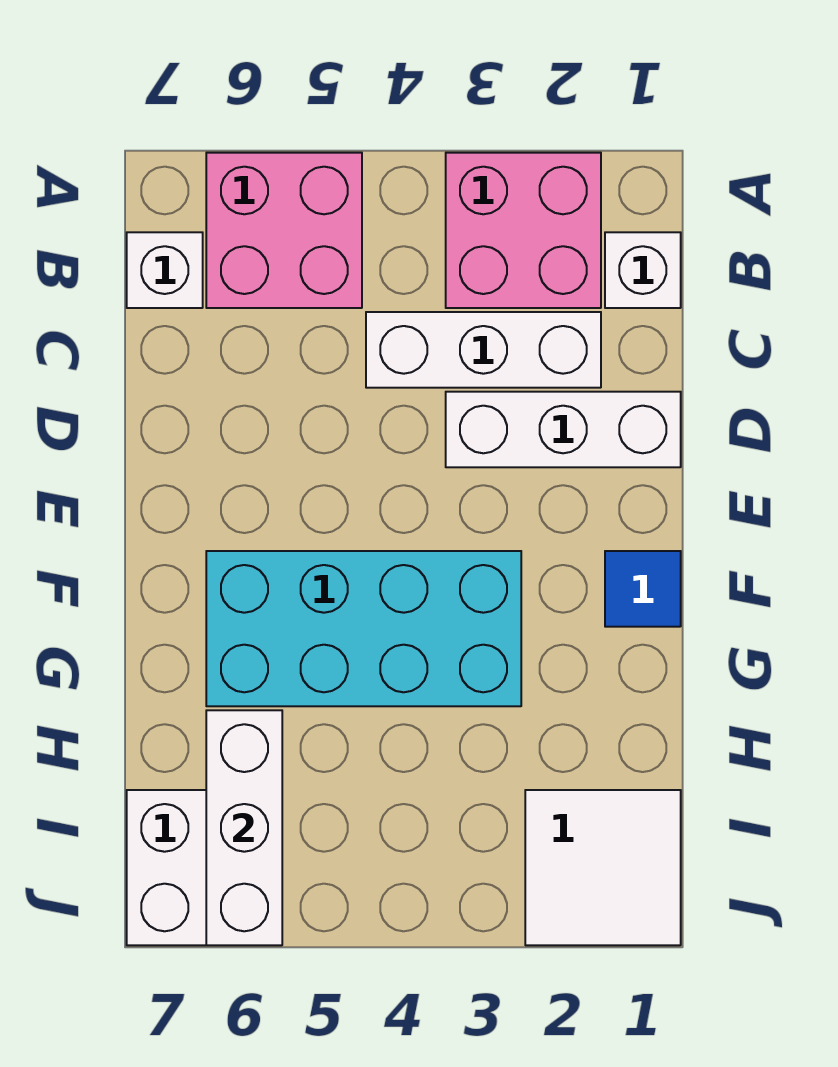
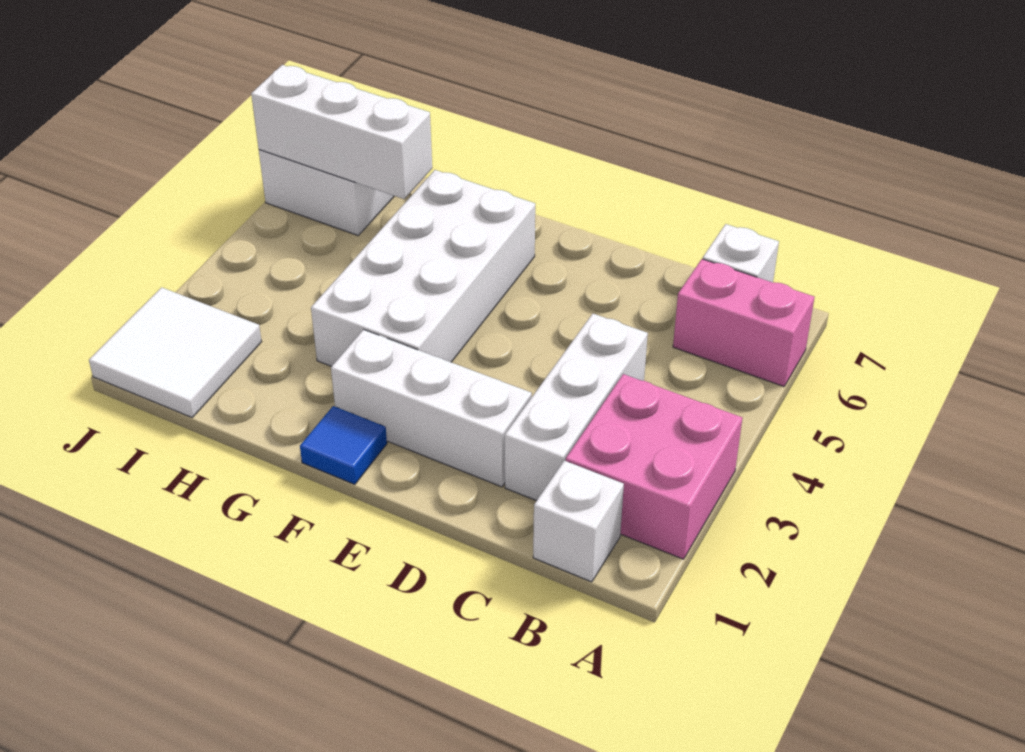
pink brick A5:B6 level 1 -> pink brick A6:B6 level 1
white brick D1:D3 level 1 -> white brick D2:F2 level 1
cyan brick F3:G6 level 1 -> white brick F3:G6 level 1

